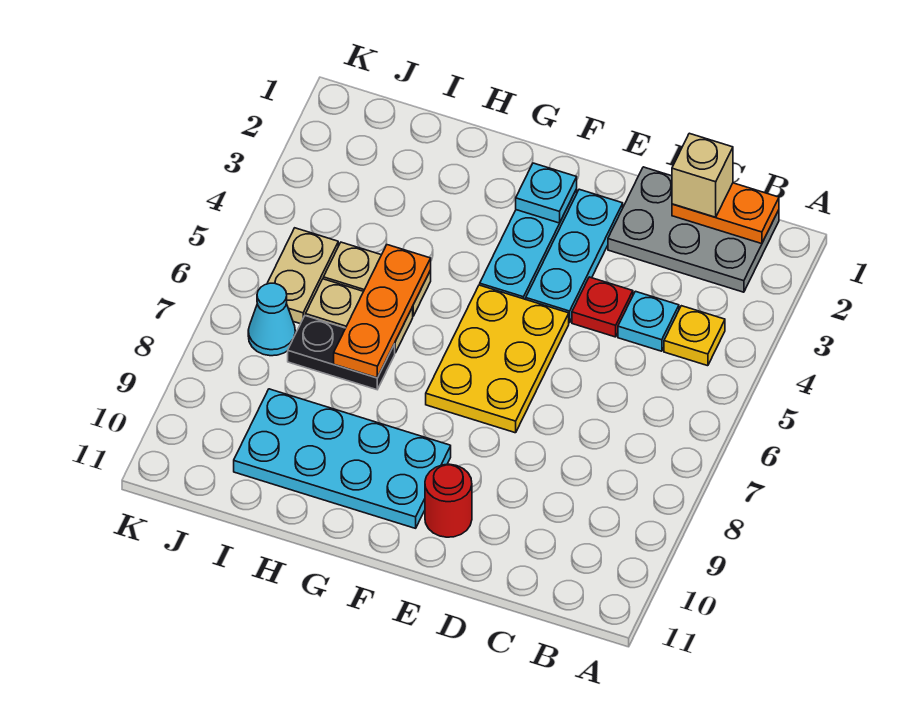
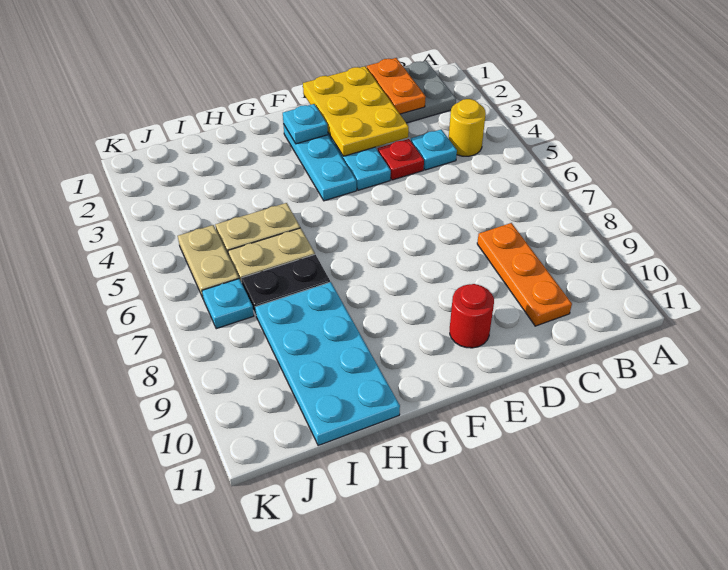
orange plate B1:C1 level 2 -> orange plate C1:C2 level 2
yellow plate B4 level 1 -> yellow round brick B4 level 1
tan brick C1 level 3 -> none
yellow plate E5:F7 level 1 -> yellow plate D1:E3 level 2
cyan plate F9:I10 level 1 -> cyan plate H8:I11 level 1
orange plate H5:H7 level 2 -> orange plate C8:C10 level 1
cyan cone J7 level 1 -> cyan plate J7 level 1

